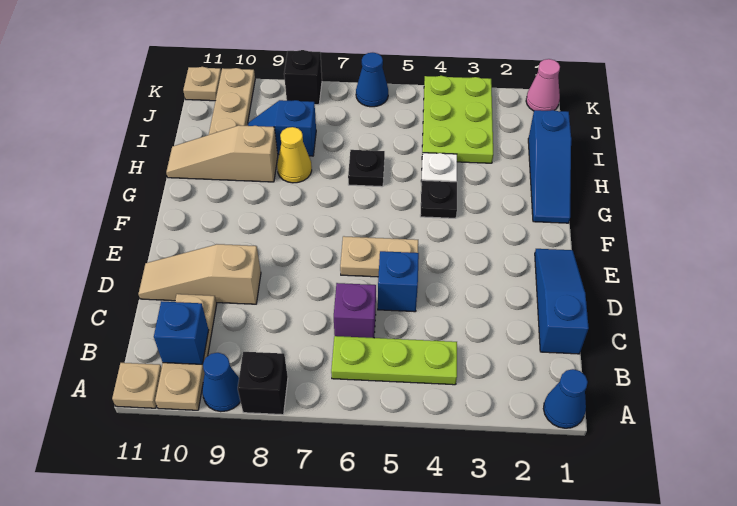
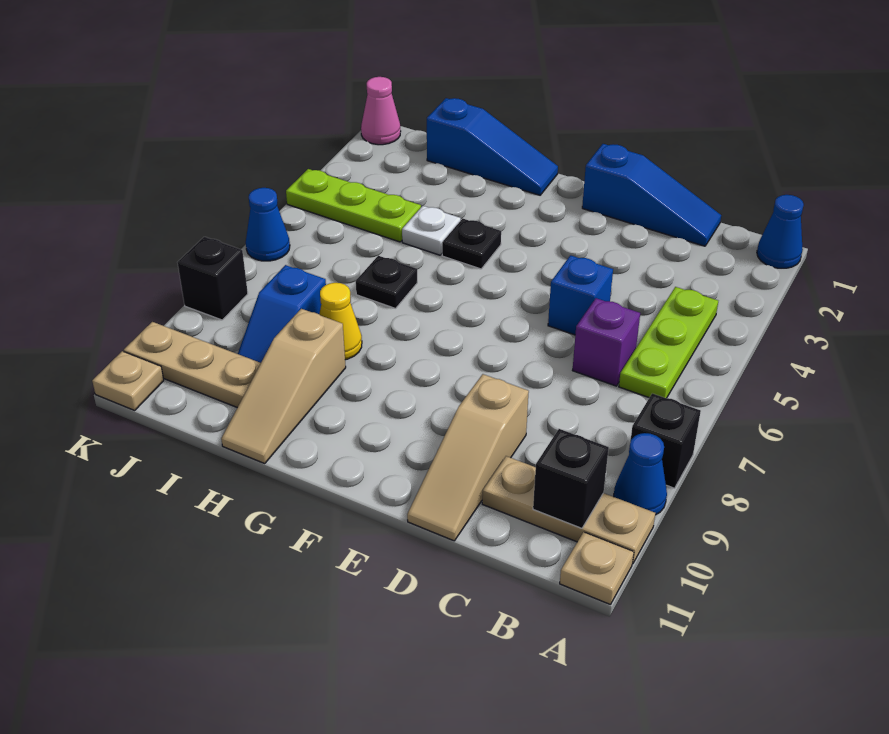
blue brick B10 level 2 -> black brick B10 level 2
blue slope C1:E1 level 1 top C -> blue slope C1:E1 level 1 top E
tan plate E5:E6 level 1 -> none
lime plate I3:K4 level 1 -> lime plate I4:K4 level 1

